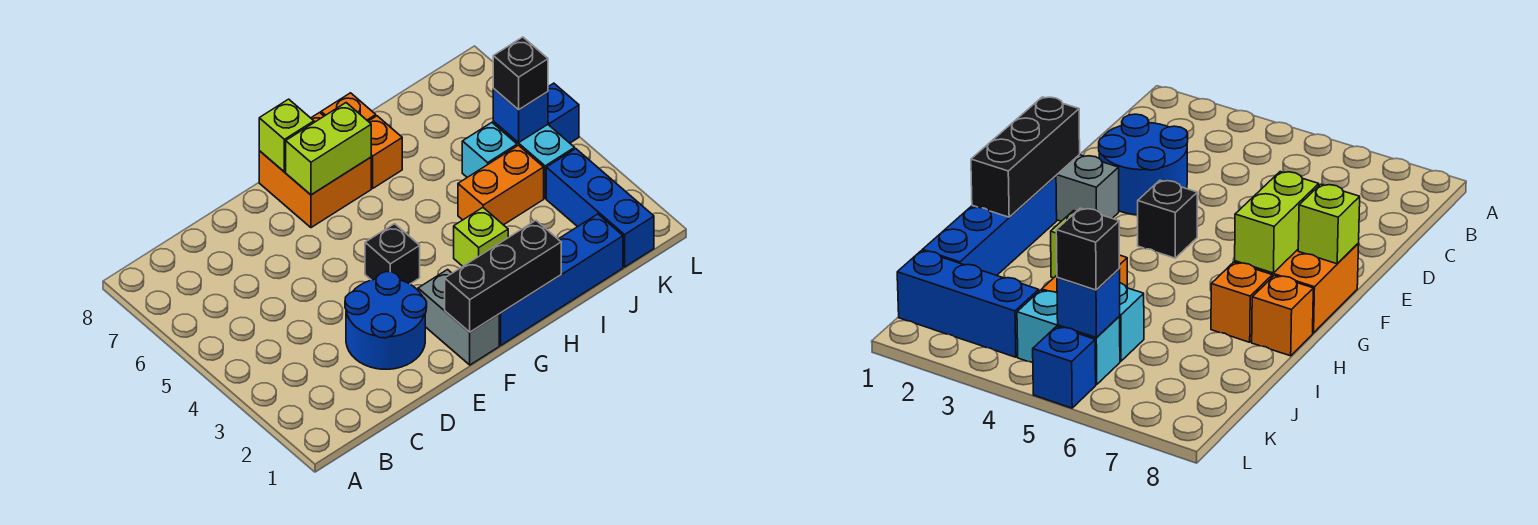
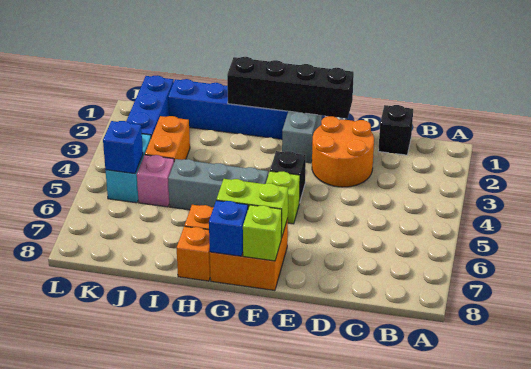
blue round brick D2:E3 level 1 -> orange round brick D2:E3 level 1
black brick F1:H1 level 2 -> black brick E1:H1 level 2
none -> grey brick G5:I5 level 1
lime brick H3 level 1 -> lime brick F5 level 1
orange brick I4:J4 level 1 -> orange brick J3:J4 level 1
cyan brick J5 level 1 -> pink brick J5 level 1
black brick K5 level 3 -> black brick C1 level 1
blue brick L5 level 1 -> blue brick G8 level 2

